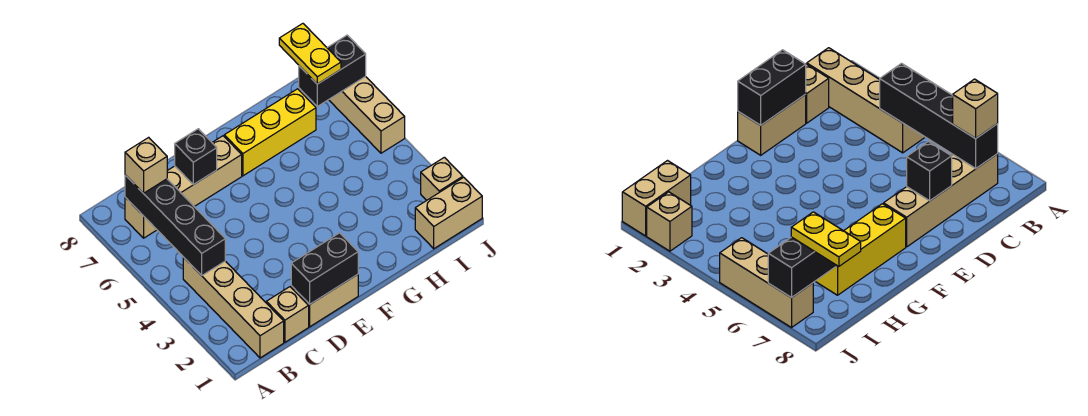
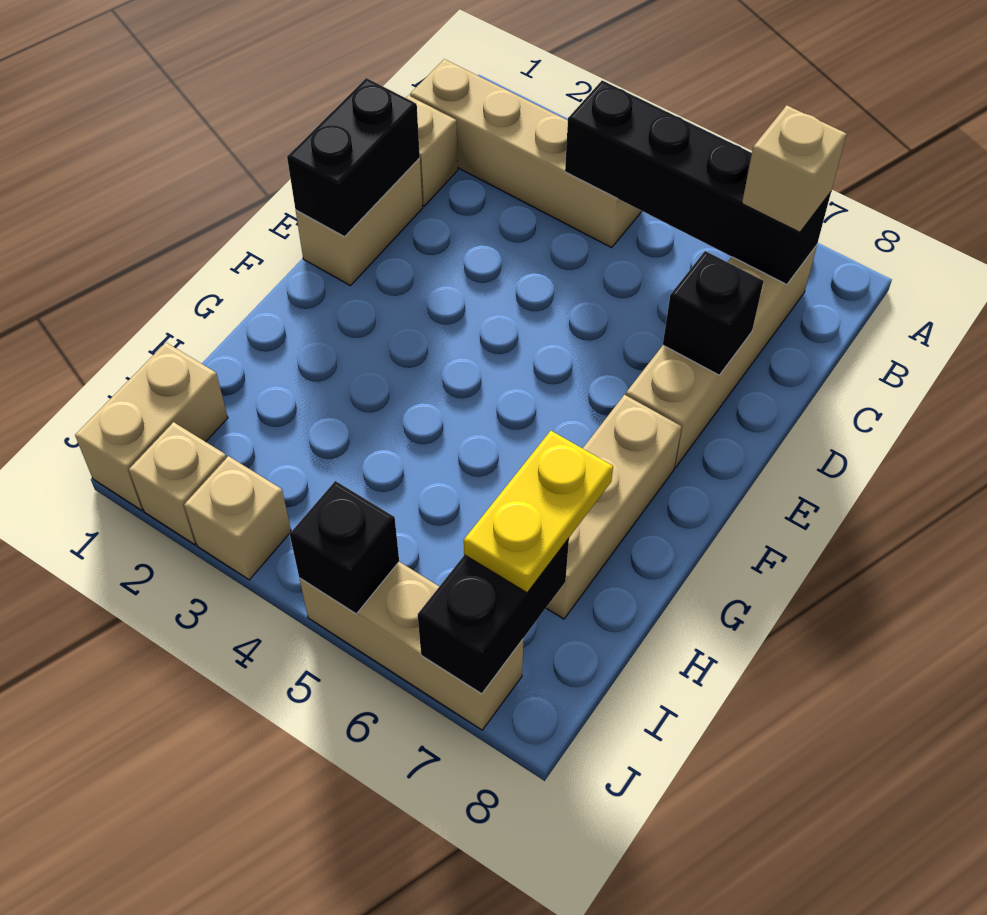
yellow brick F7:H7 level 1 -> tan brick F7:H7 level 1
yellow plate I7:I8 level 3 -> yellow plate H7:I7 level 3
none -> tan brick J3 level 1
none -> black brick J5 level 2

